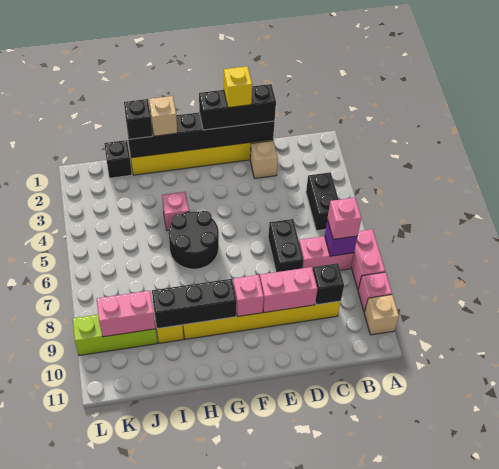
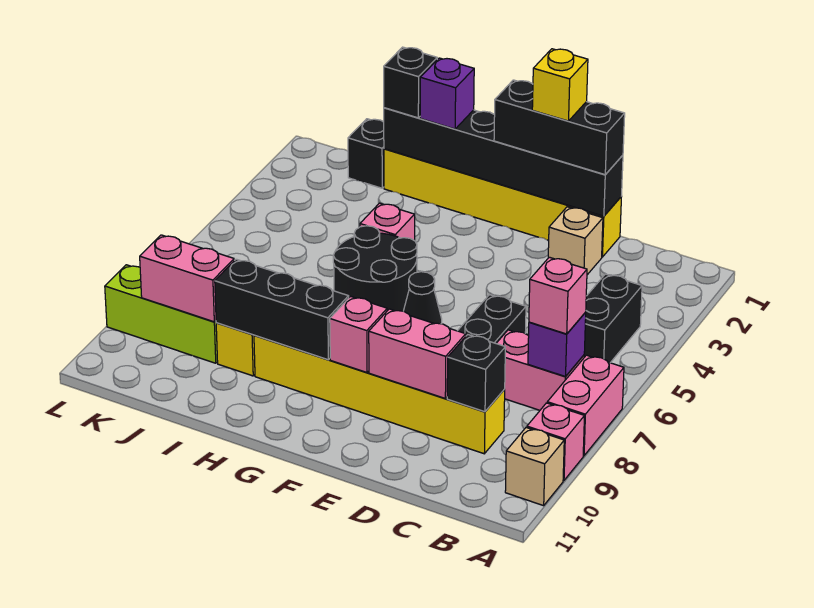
none -> black cone F6 level 1
tan brick H1 level 3 -> purple brick H1 level 3

